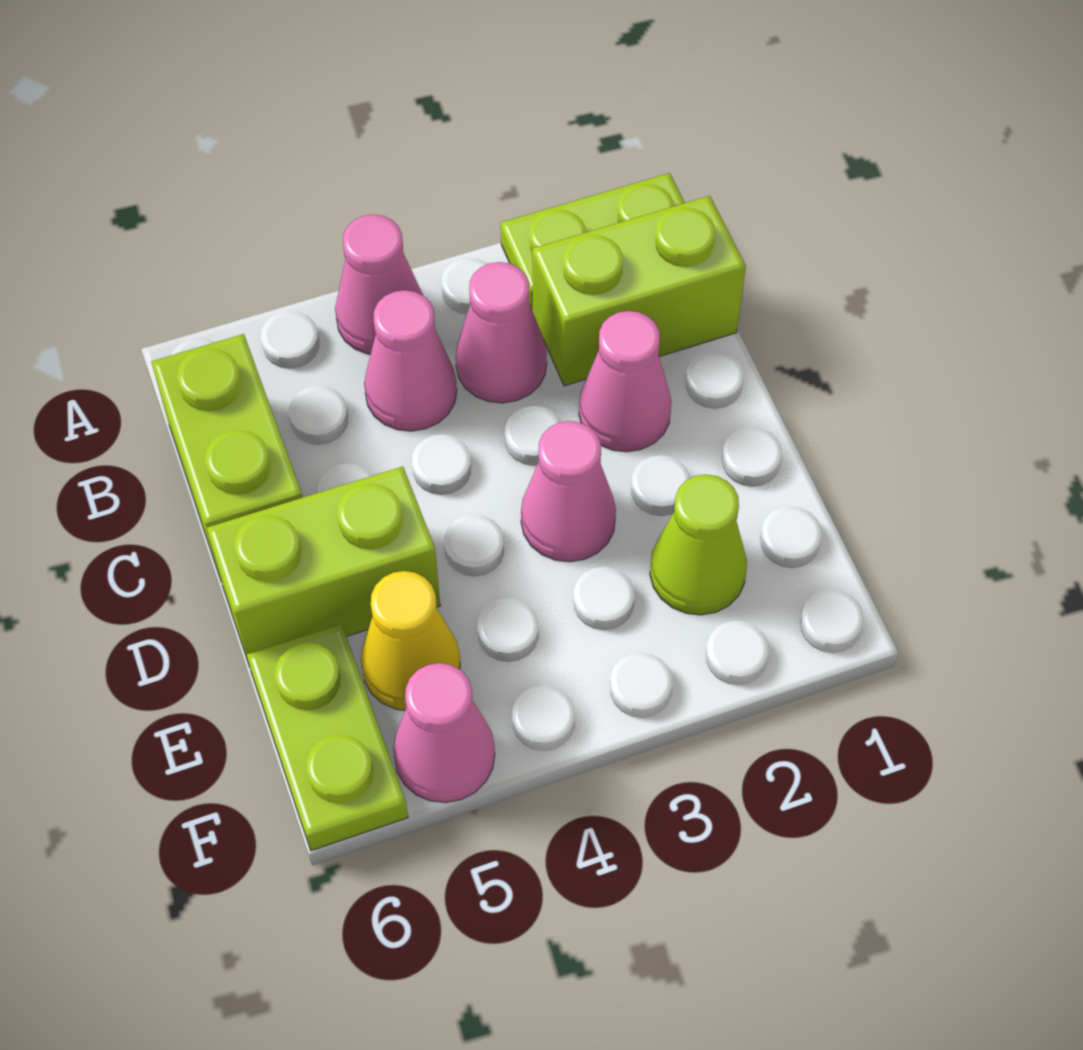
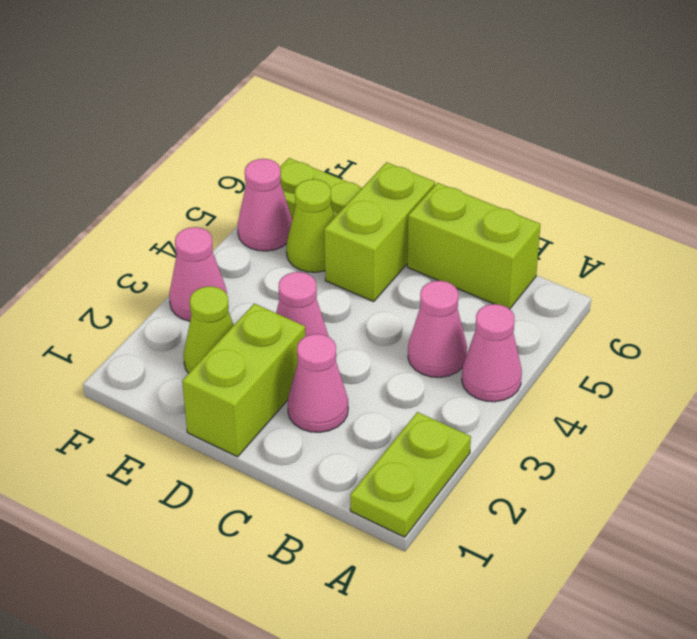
lime brick B1:B2 level 1 -> lime brick D1:D2 level 1
pink cone B3 level 1 -> pink cone F3 level 1
yellow cone E5 level 1 -> lime cone E5 level 1

